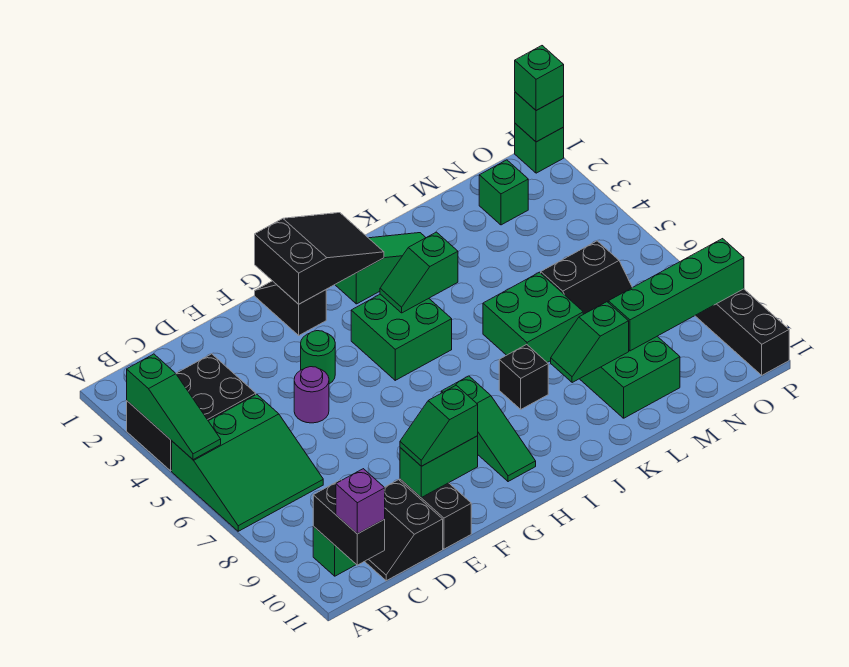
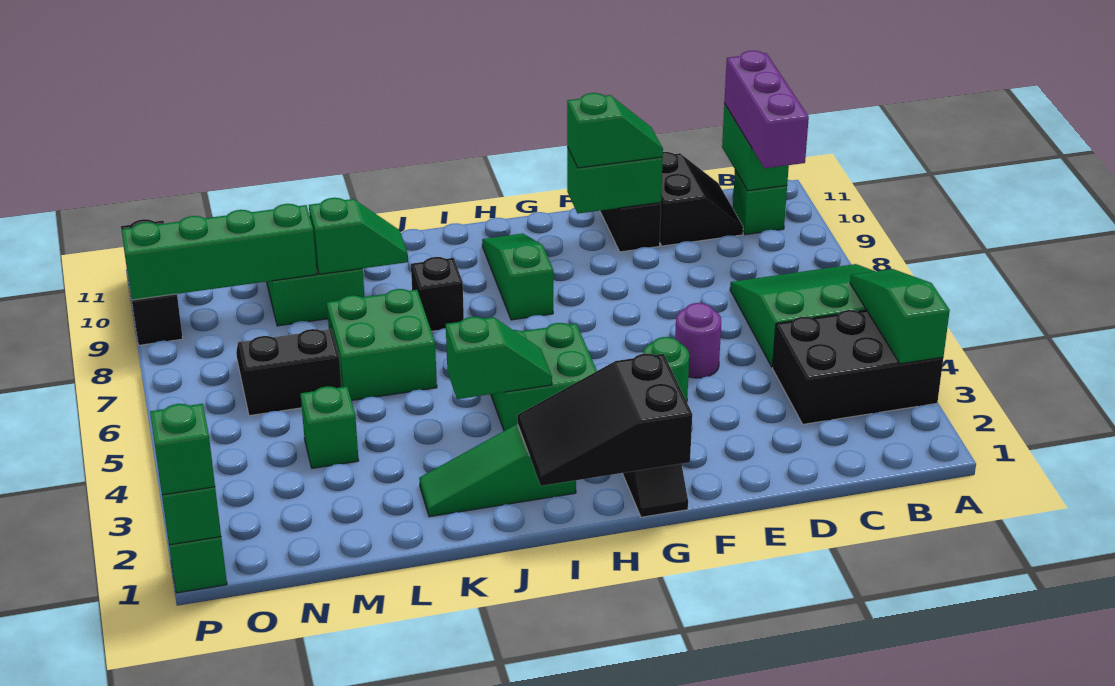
black brick B10:B11 level 2 -> green brick B10:B11 level 2
purple brick B11 level 3 -> purple brick B9:B11 level 3
green brick N2 level 1 -> green brick M4 level 1

